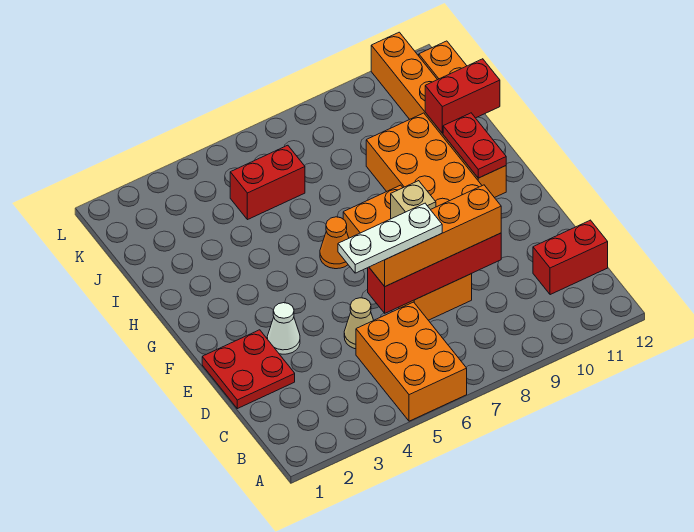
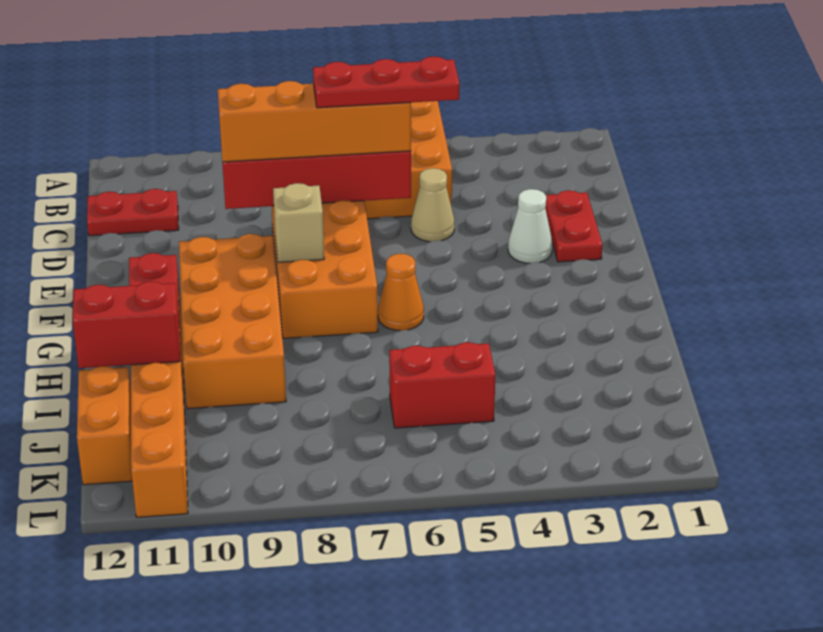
red brick C11:C12 level 1 -> red plate C11:C12 level 1
red plate D1:E2 level 1 -> red plate D2:E2 level 1
white plate D5:D7 level 4 -> red plate D5:D7 level 4

